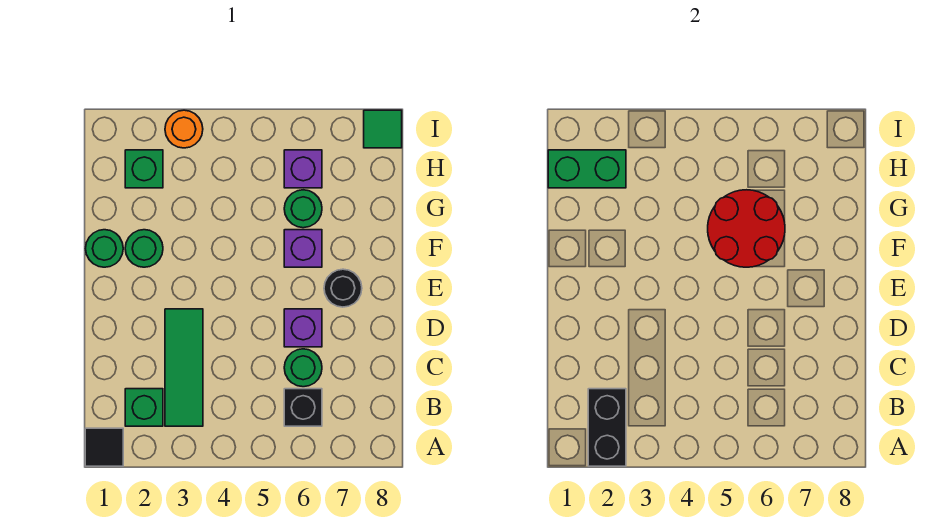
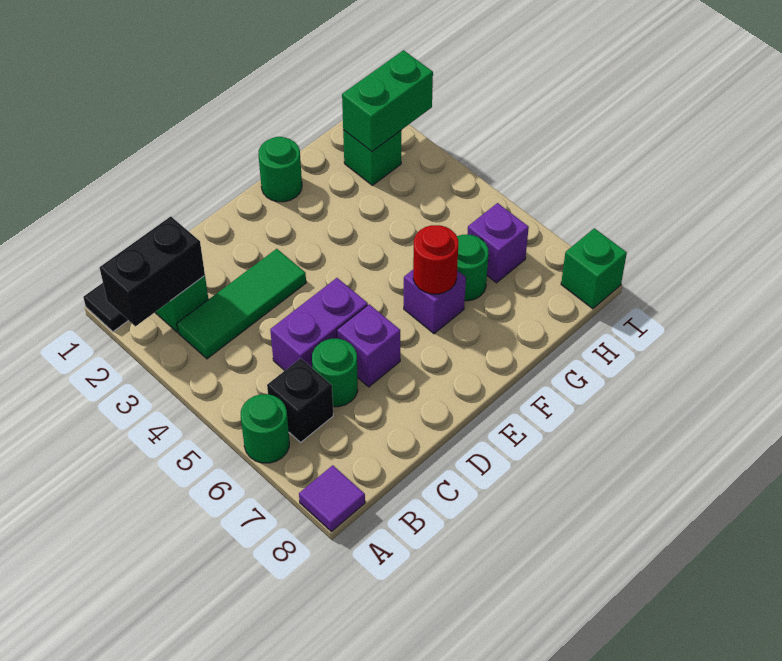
none -> purple tile A8 level 1
none -> purple brick C5:D5 level 1
black round brick E7 level 1 -> none
green round brick F2 level 1 -> green round brick A6 level 1
red round brick F5:G6 level 2 -> red round brick F6 level 2
green brick H1:H2 level 2 -> green brick H2:I2 level 2
orange round brick I3 level 1 -> none
green tile I8 level 1 -> green brick I8 level 1

